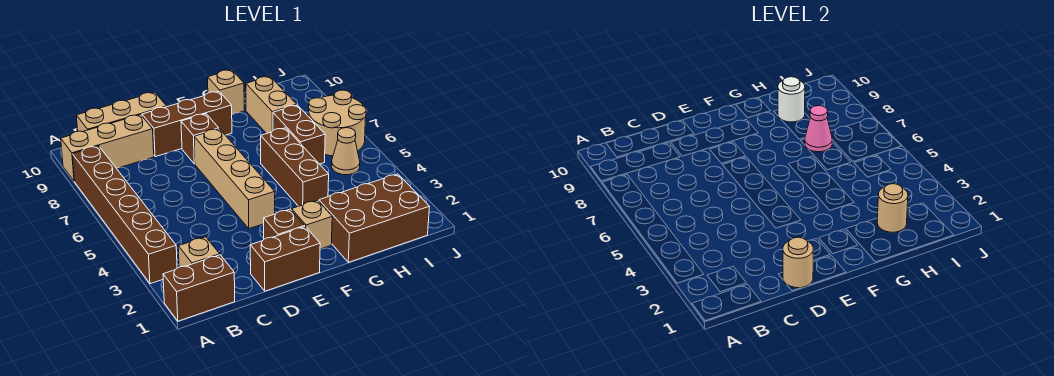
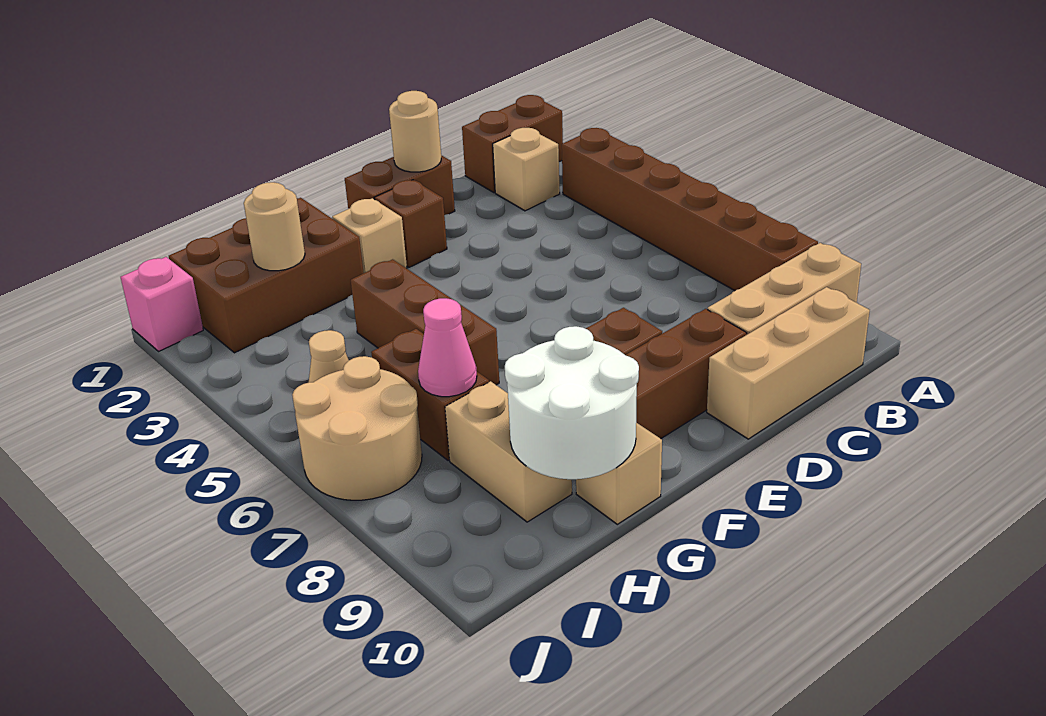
tan brick E4:E7 level 1 -> none
white round brick H9 level 2 -> white round brick G9:H10 level 2
none -> pink brick J1 level 1

